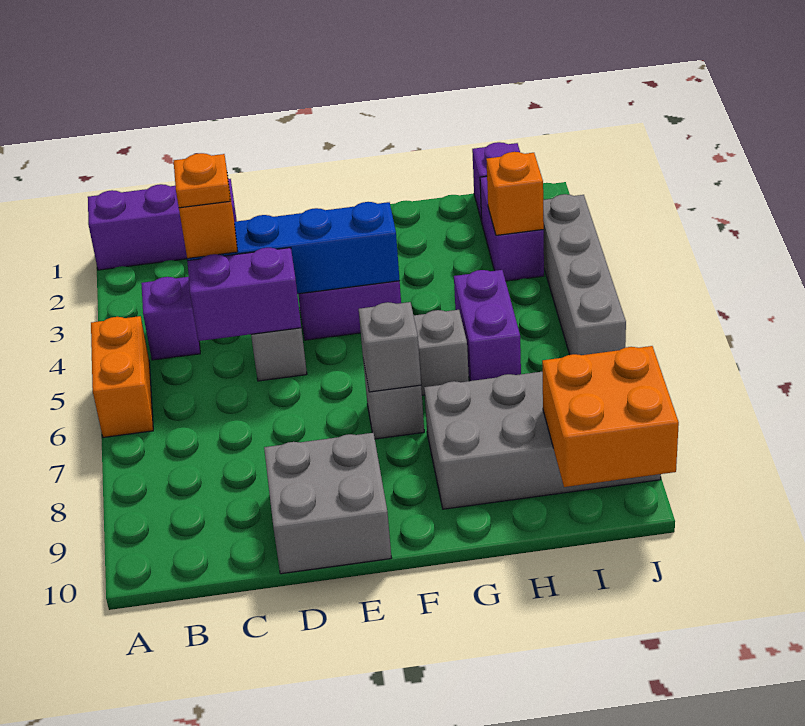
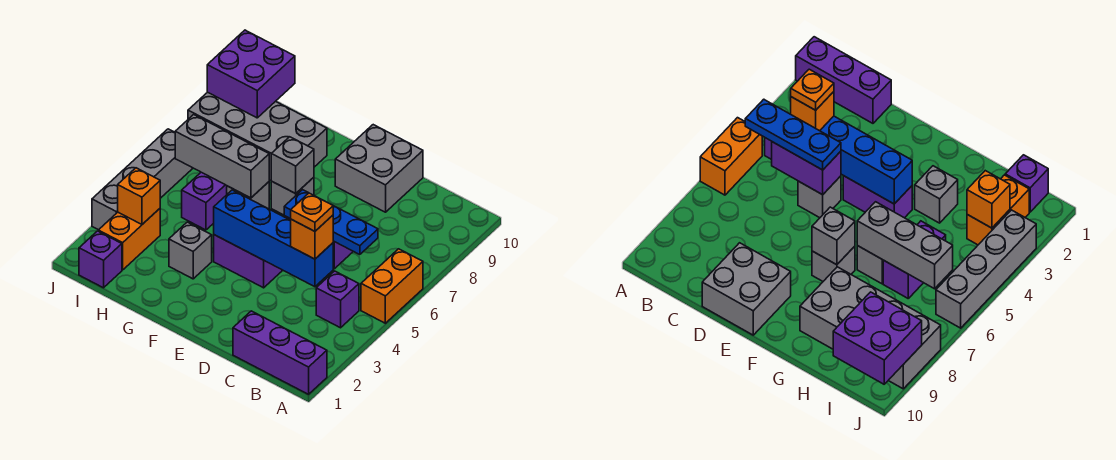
none -> blue plate B5:D5 level 3
none -> grey brick G3 level 1
none -> grey brick G6:I6 level 2
purple brick I2:I3 level 1 -> orange brick I2:I3 level 1
orange brick I9:J10 level 2 -> purple brick I9:J10 level 2

